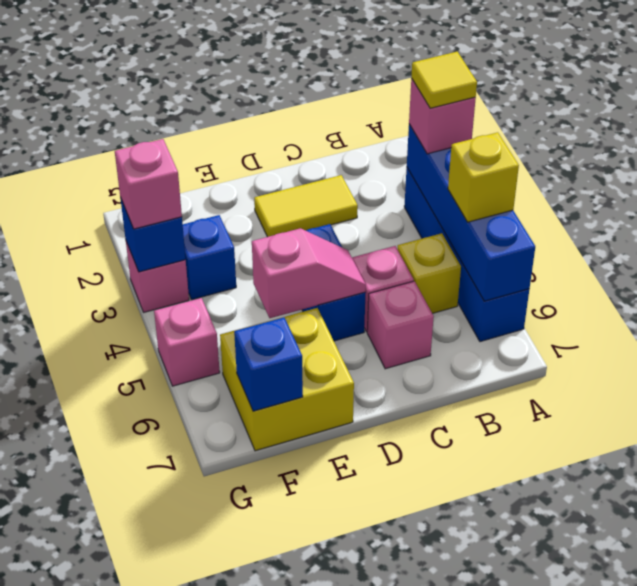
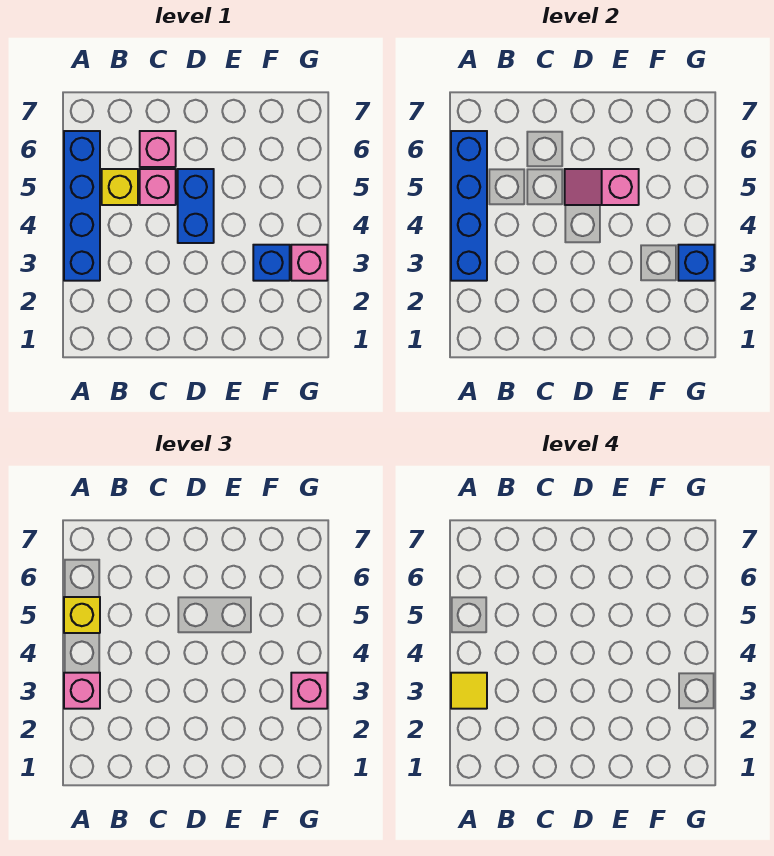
yellow tile C2:D2 level 1 -> none
yellow brick E6:F7 level 1 -> none
blue brick F7 level 2 -> none
pink brick G5 level 1 -> none

